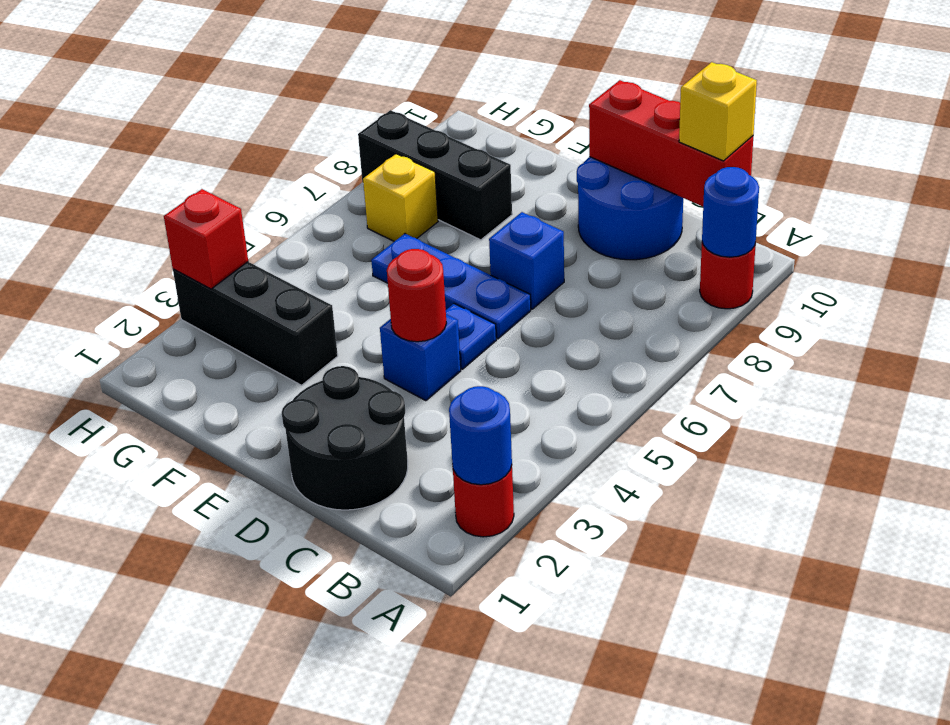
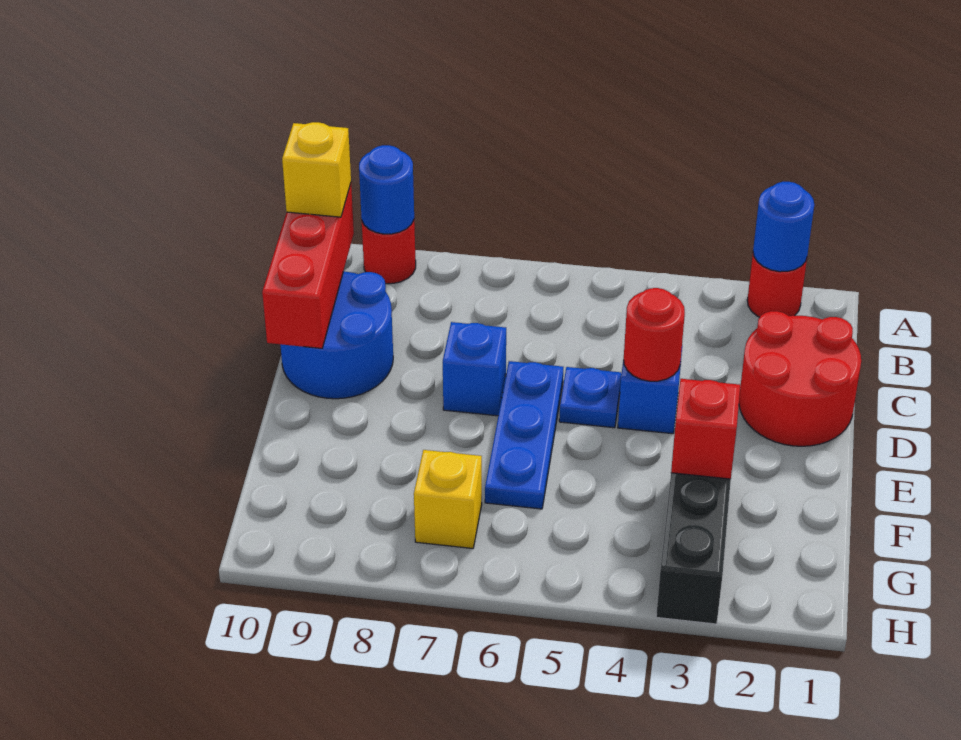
black round brick C1:D2 level 1 -> red round brick C1:D2 level 1
black brick F8:H8 level 1 -> none
red brick H3 level 2 -> red brick F3 level 2

